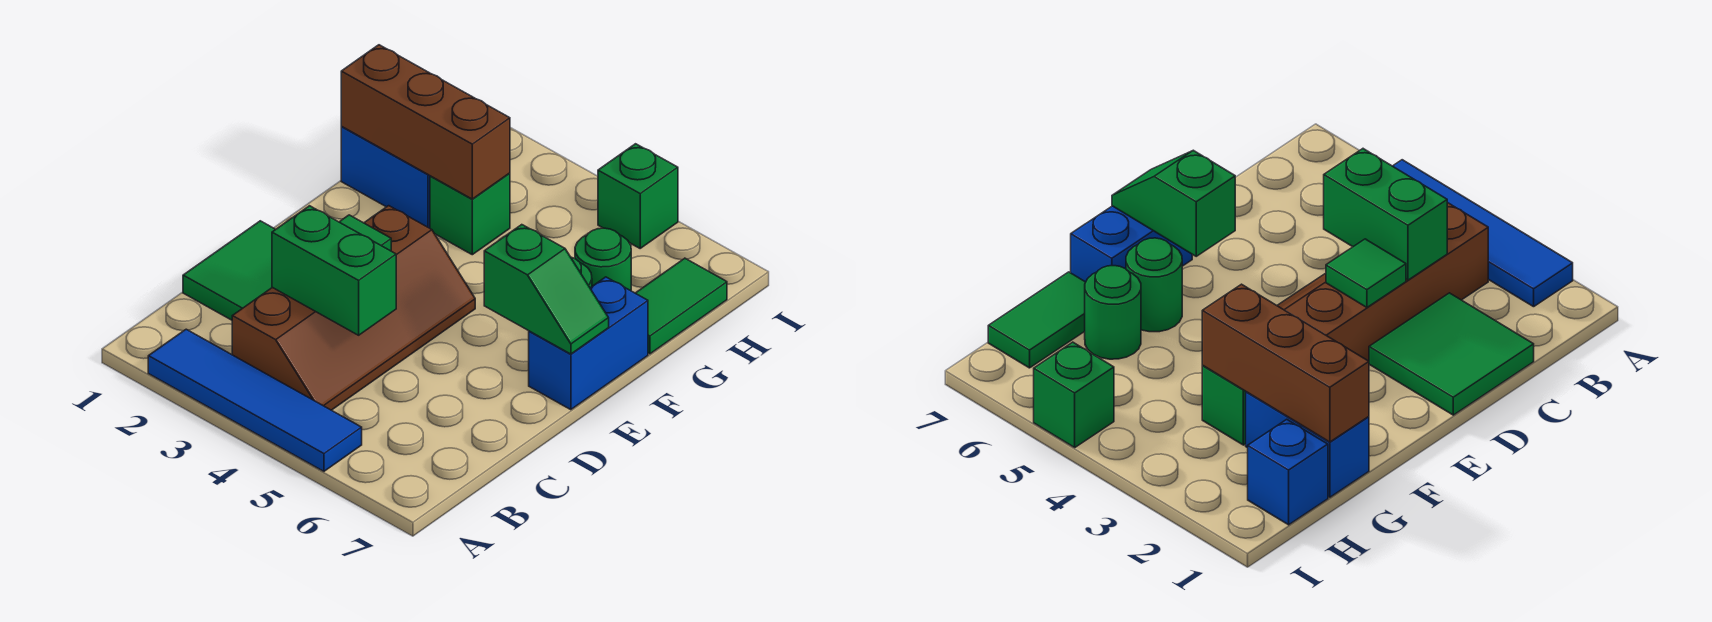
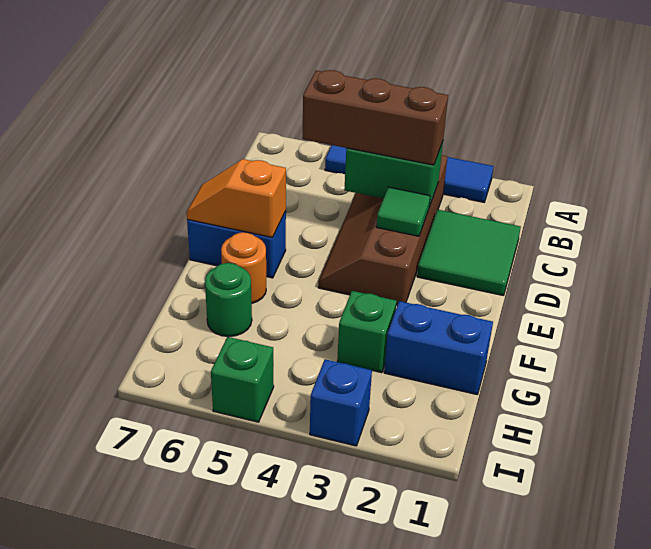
green slope E6:E7 level 2 top 6 -> orange slope E6:E7 level 2 top 6
blue brick E7:F7 level 1 -> blue brick E6:E7 level 1
green round brick F6 level 1 -> orange round brick F6 level 1
brown brick G1:G3 level 2 -> brown brick C3:C5 level 3
green tile G7:H7 level 1 -> none
blue brick H1 level 1 -> blue brick I3 level 1

